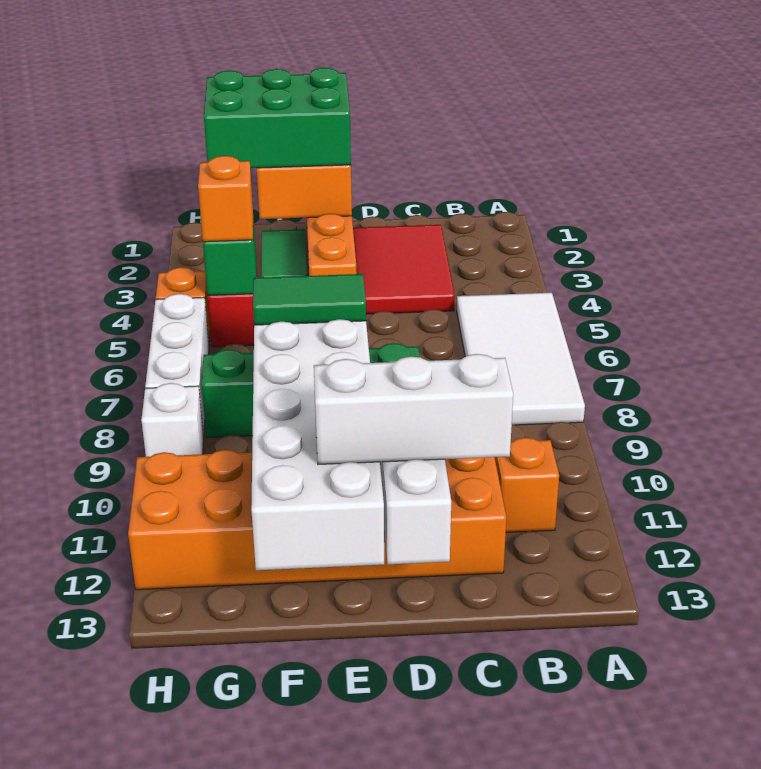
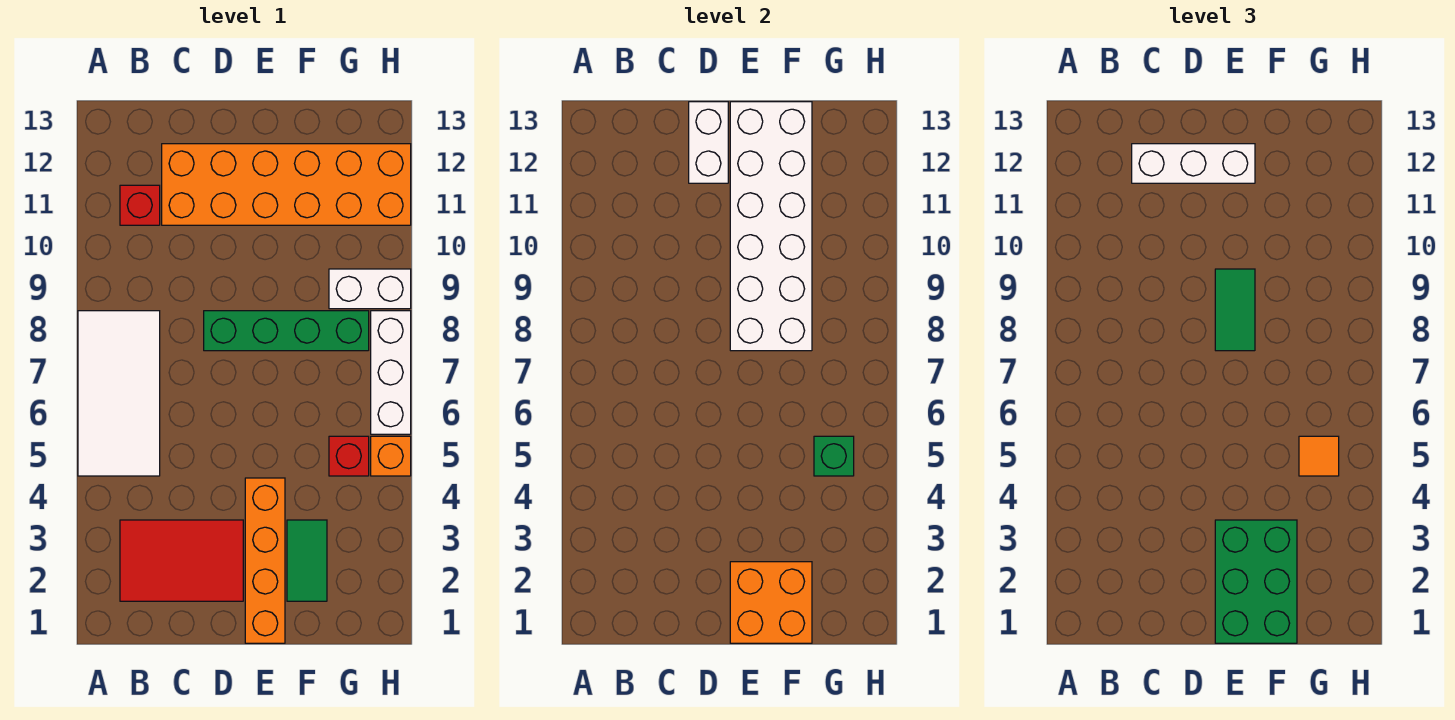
orange brick B11 level 1 -> red brick B11 level 1
red tile C2:D4 level 1 -> red tile B2:D3 level 1
green brick E1:G2 level 3 -> green brick E1:F3 level 3
green tile E8:F8 level 3 -> green tile E8:E9 level 3
orange brick G5 level 3 -> orange tile G5 level 3
white brick H9 level 1 -> white brick G9:H9 level 1

